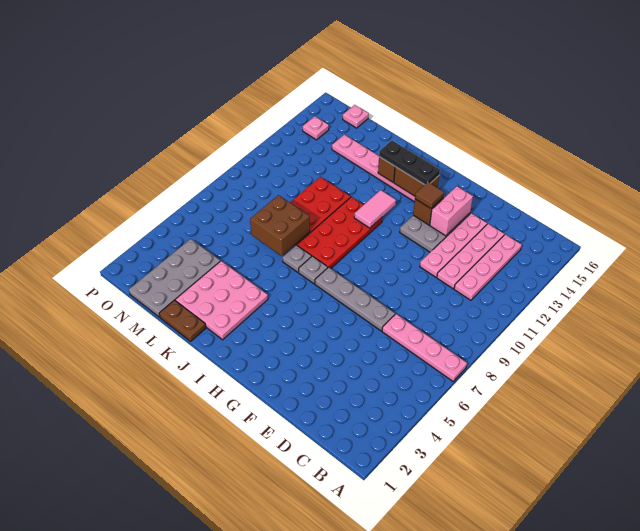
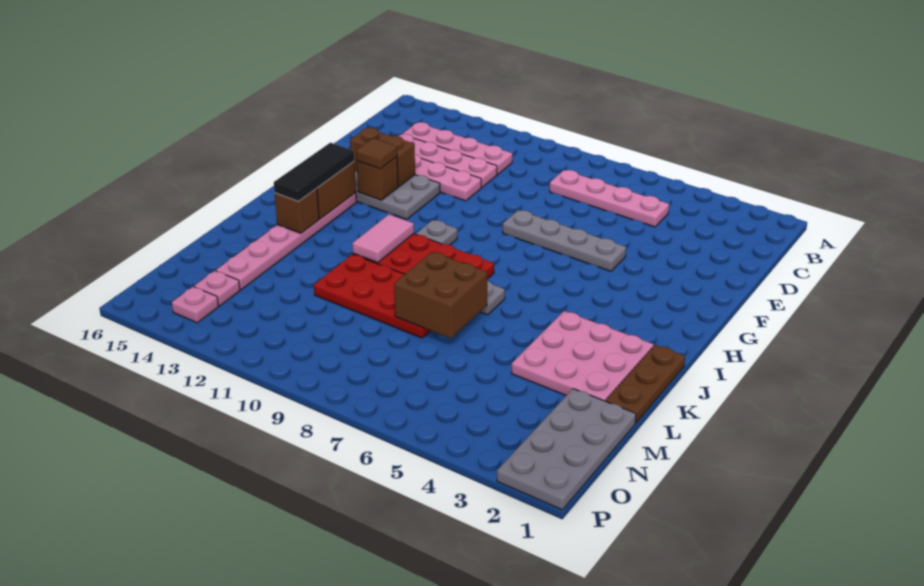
pink plate A7:D7 level 1 -> pink plate C5:C8 level 1
grey plate E7:H7 level 1 -> grey plate F5:F8 level 1
pink brick F13:F14 level 2 -> brown brick F13:F14 level 2
black plate H14:J14 level 3 -> black tile H14:J14 level 3
grey plate I7 level 1 -> grey plate H10 level 1
pink tile I11:I12 level 2 -> pink tile I11:J11 level 2
brown plate K1:L1 level 1 -> brown plate J1:L1 level 1
grey plate M1:N4 level 1 -> grey plate M1:P2 level 1
pink plate N16 level 1 -> pink plate N14 level 1

